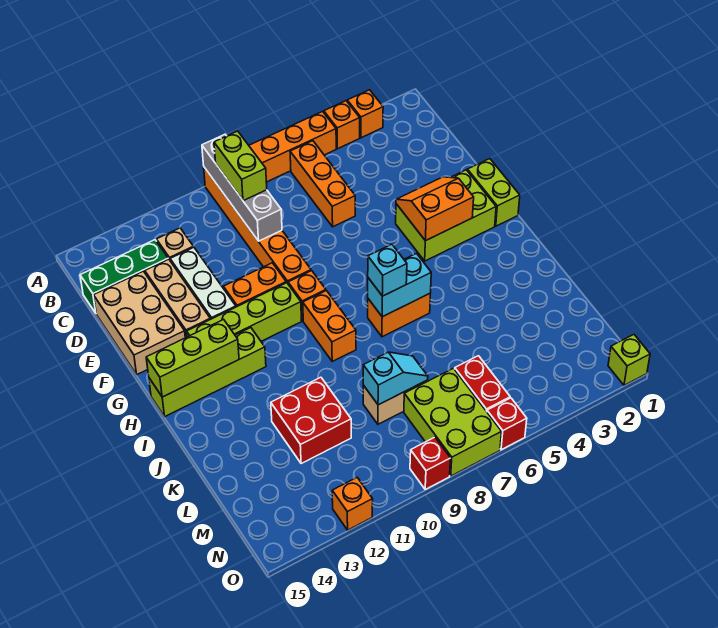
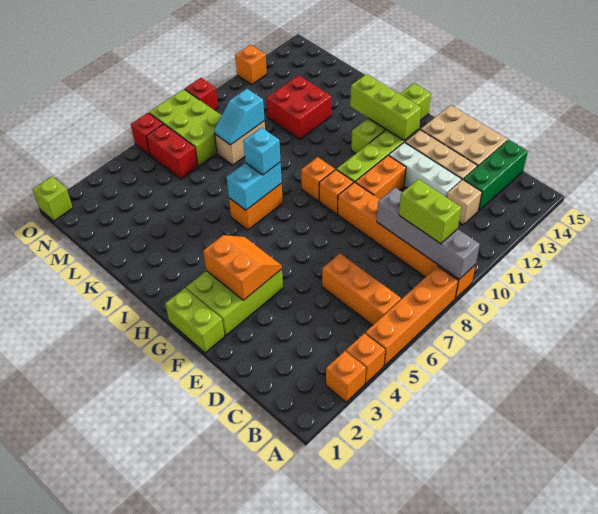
orange slope F3:G4 level 2 top G -> orange slope F3:G4 level 2 top 3
orange brick H9:I9 level 1 -> orange brick H9 level 1
lime brick H13:H15 level 2 -> lime brick G13:I13 level 2

